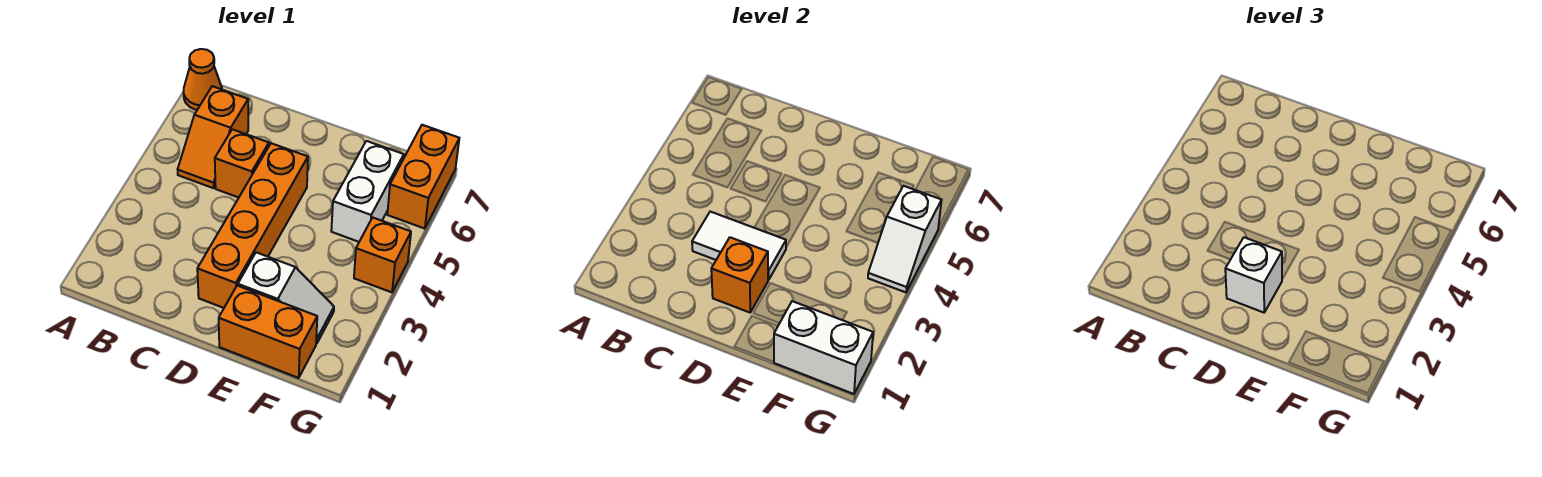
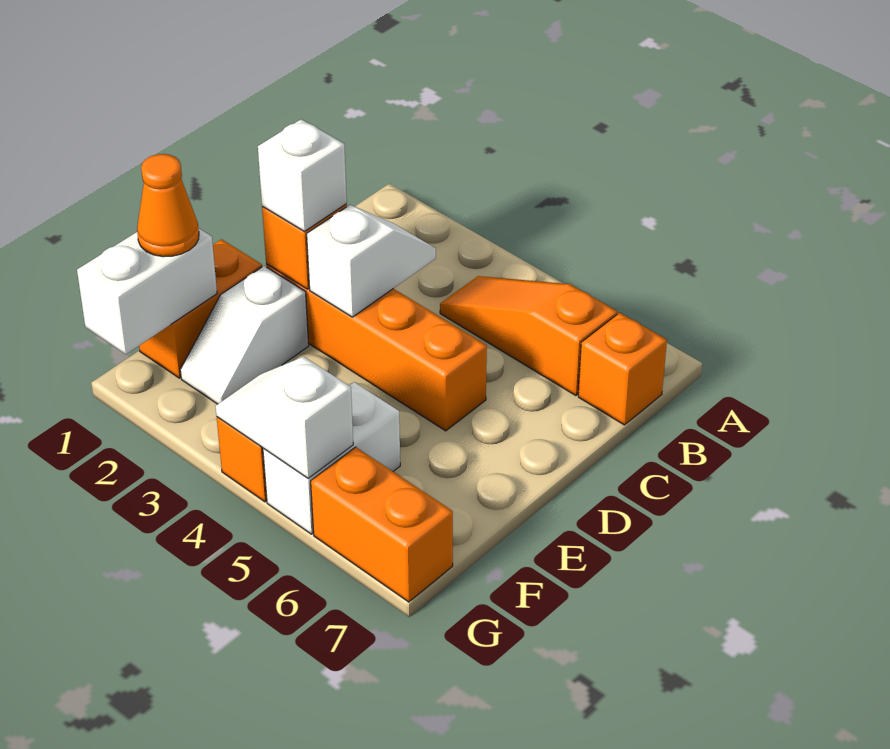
orange cone A7 level 1 -> orange cone F1 level 3
orange slope B5:B6 level 1 top 6 -> orange slope B4:B6 level 1 top 6
white tile C3:D3 level 2 -> white slope C3:D3 level 2 top D
orange brick C5 level 1 -> orange brick B7 level 1
white brick F5:F6 level 1 -> white brick F5:G5 level 1

